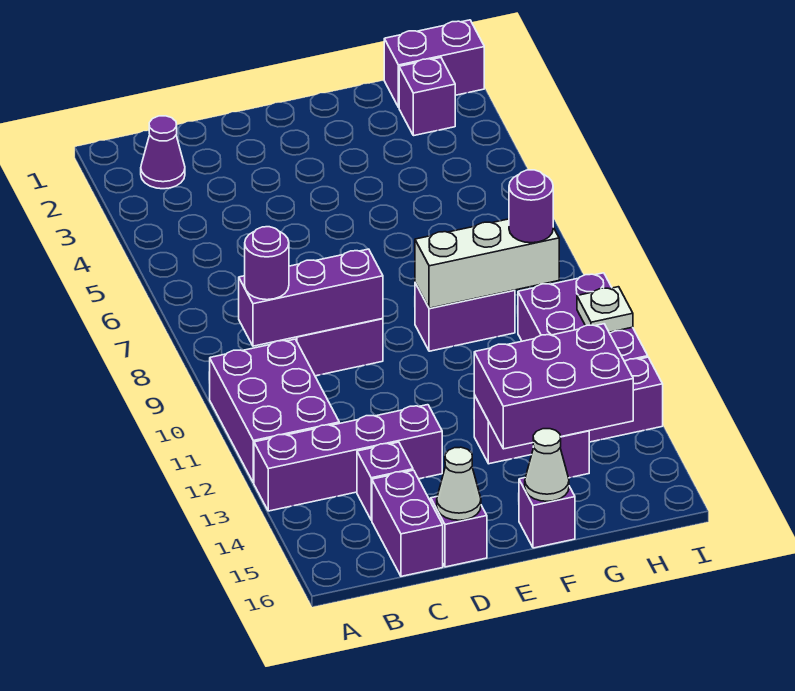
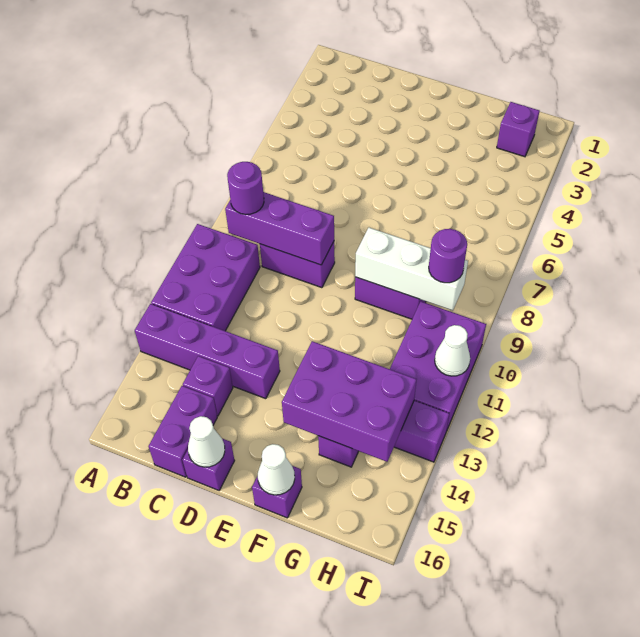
purple cone B2 level 1 -> none
purple brick H1:I1 level 1 -> none
white plate I11 level 2 -> white cone I11 level 2

